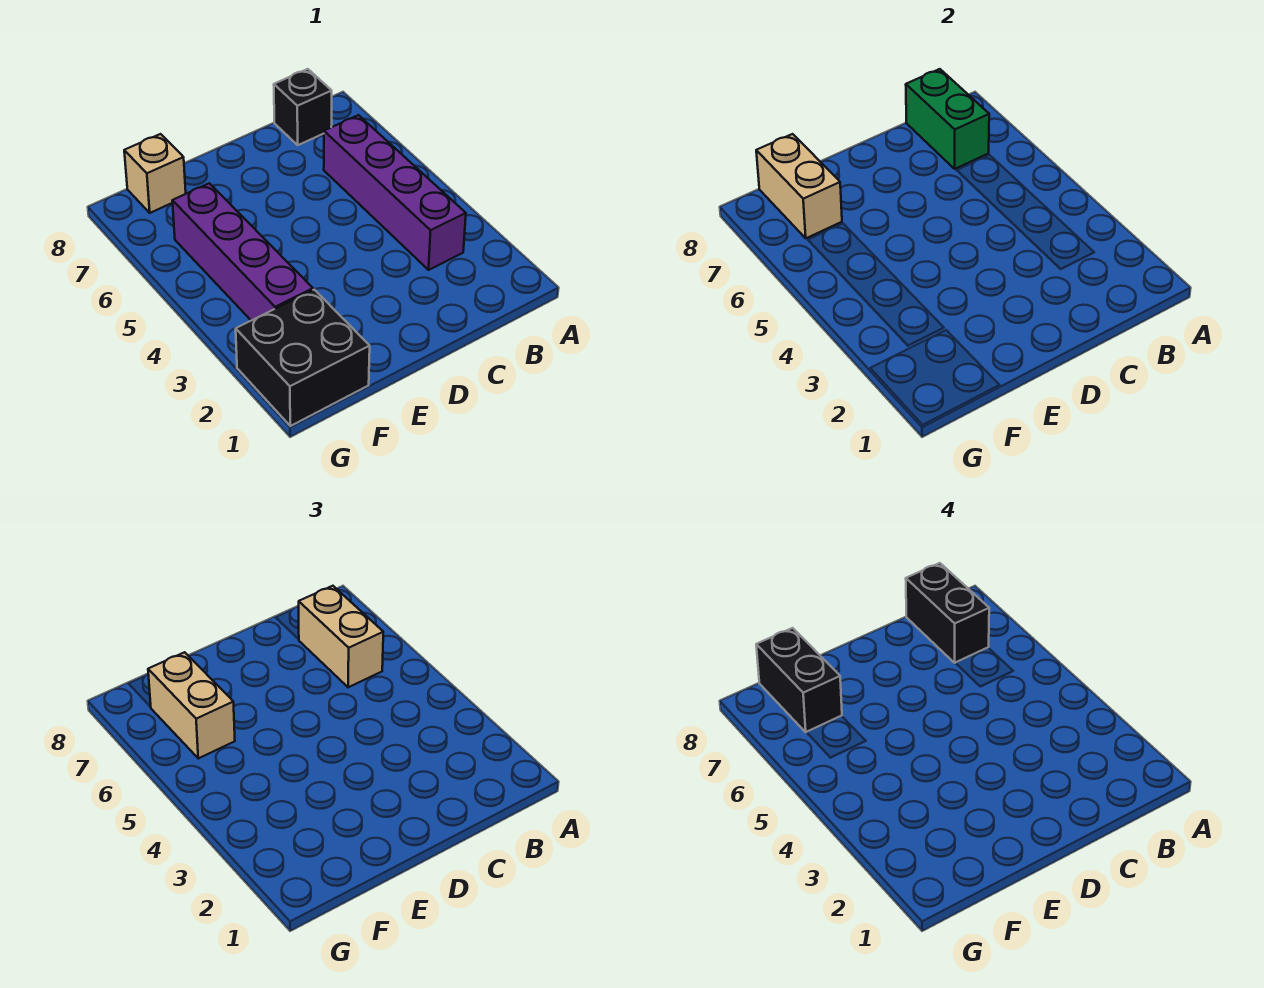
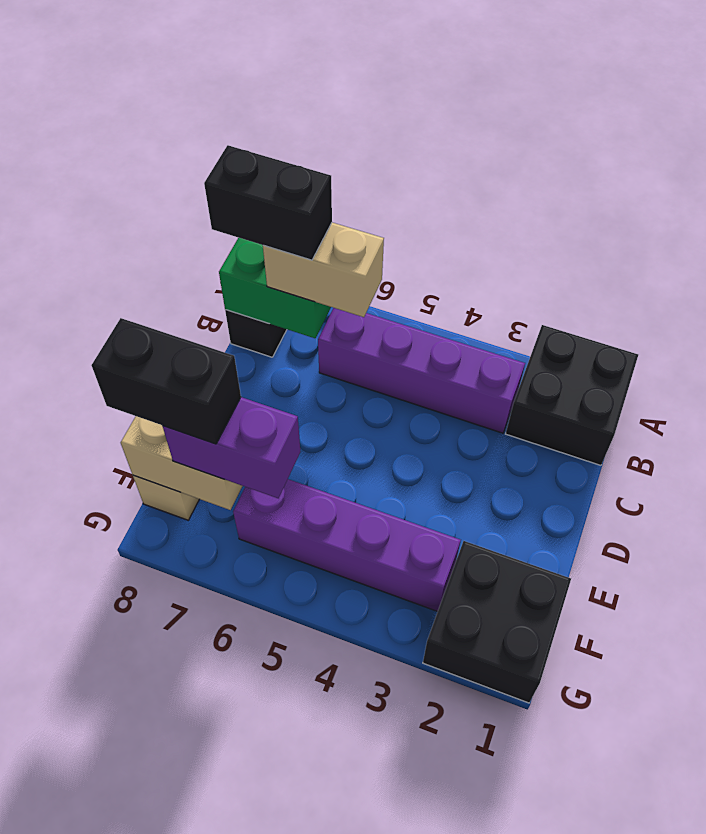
none -> black brick A1:B2 level 1
tan brick F6:F7 level 3 -> purple brick F6:F7 level 3

